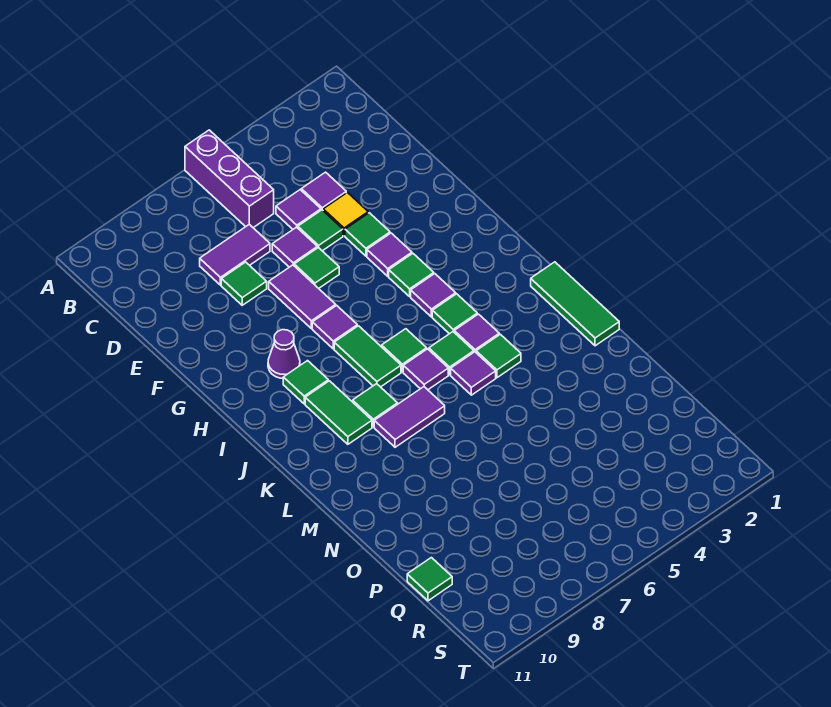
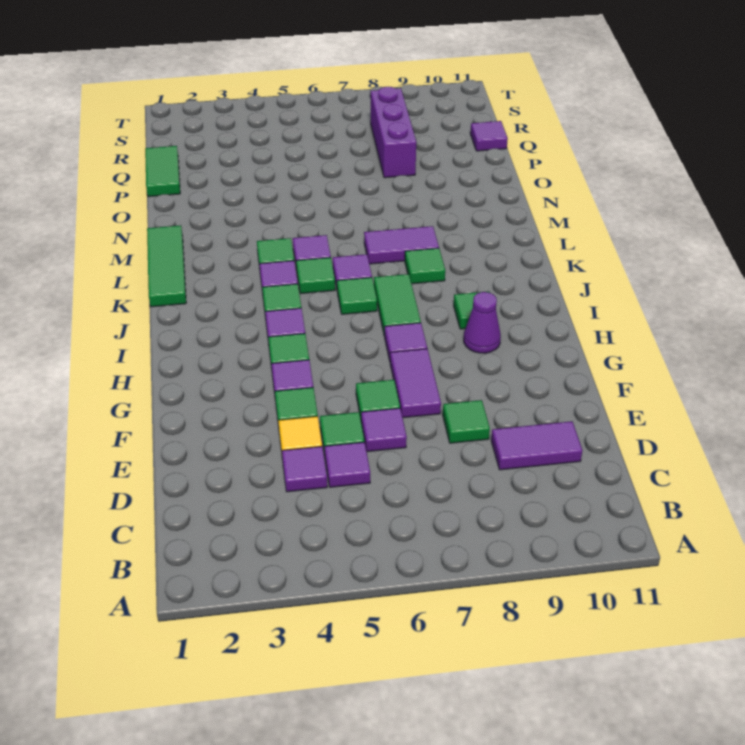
purple brick A6:C6 level 1 -> purple brick P8:R8 level 1
purple tile D7:D8 level 1 -> purple tile D9:D10 level 1
green tile J9:K9 level 1 -> green tile P1:Q1 level 1
green tile Q11 level 1 -> purple tile Q11 level 1

